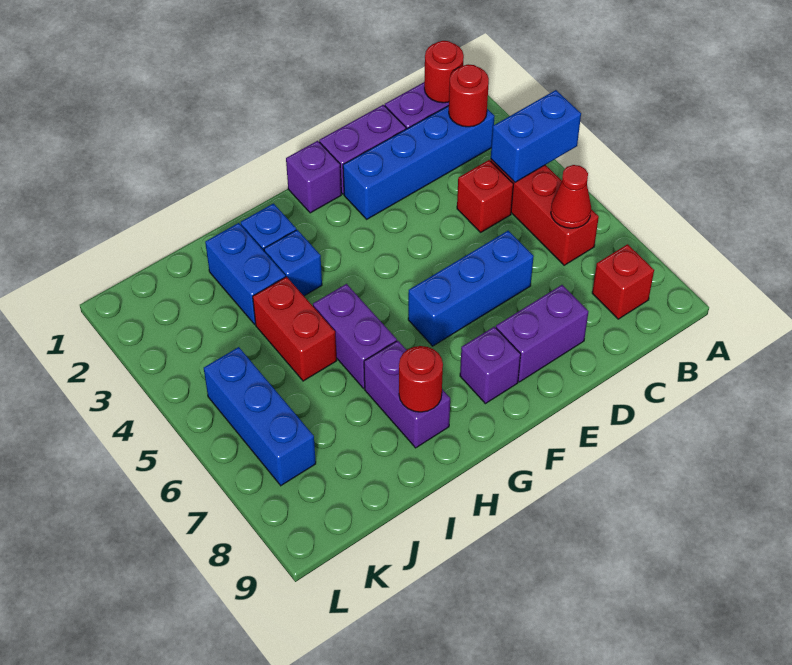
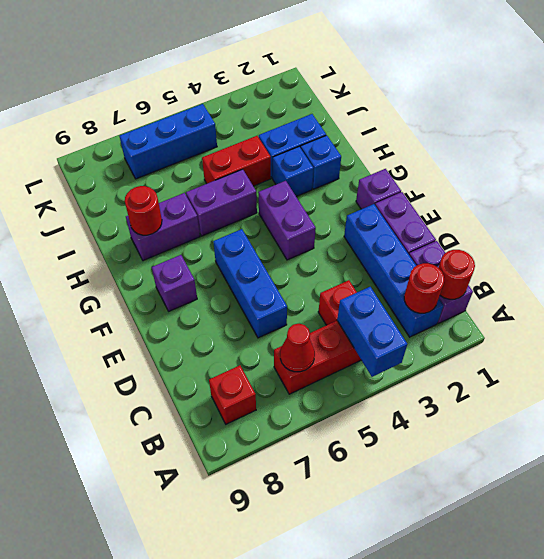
purple brick D8:E8 level 1 -> purple brick F4:G4 level 1

